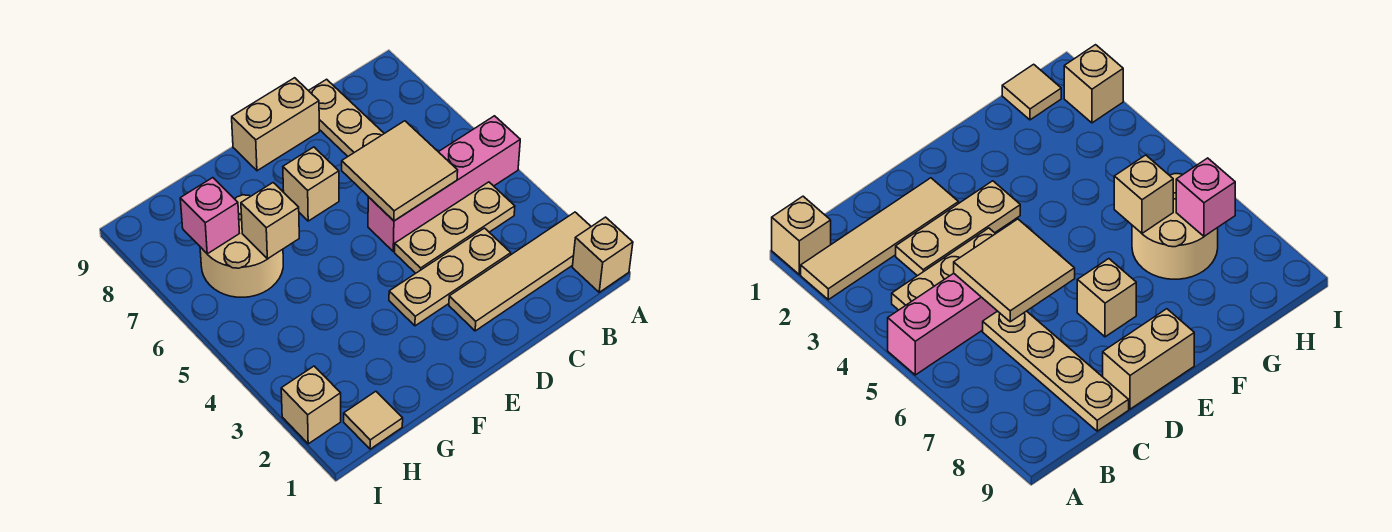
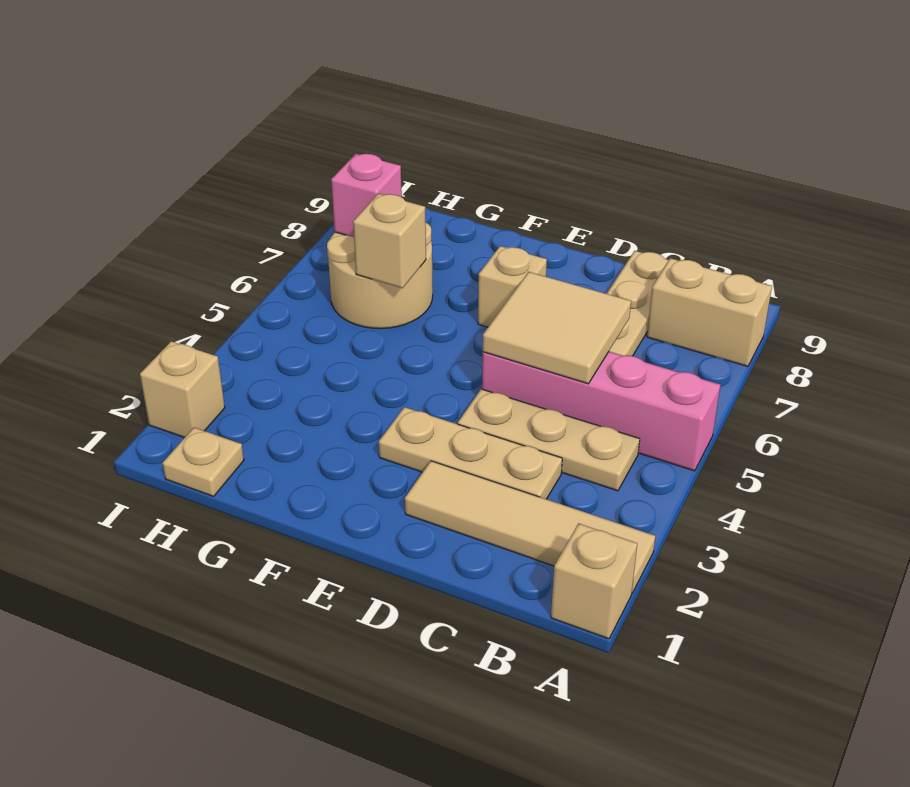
tan brick D9:E9 level 1 -> tan brick A8:B8 level 1
tan tile H1 level 1 -> tan plate H1 level 1

